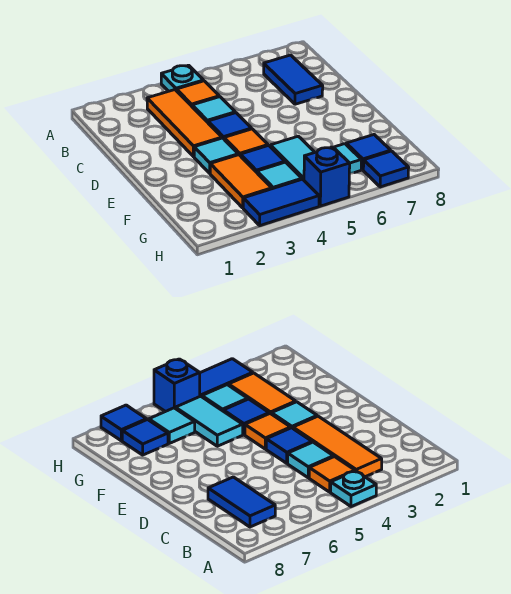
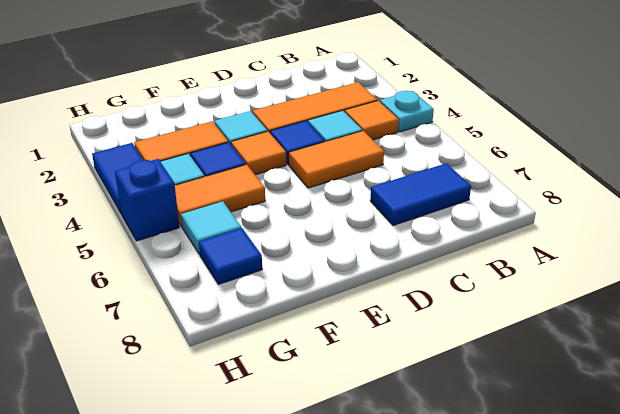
none -> orange tile C5:D5 level 1
cyan tile F5:G5 level 1 -> orange tile F5:G5 level 1
blue tile H7 level 1 -> none

